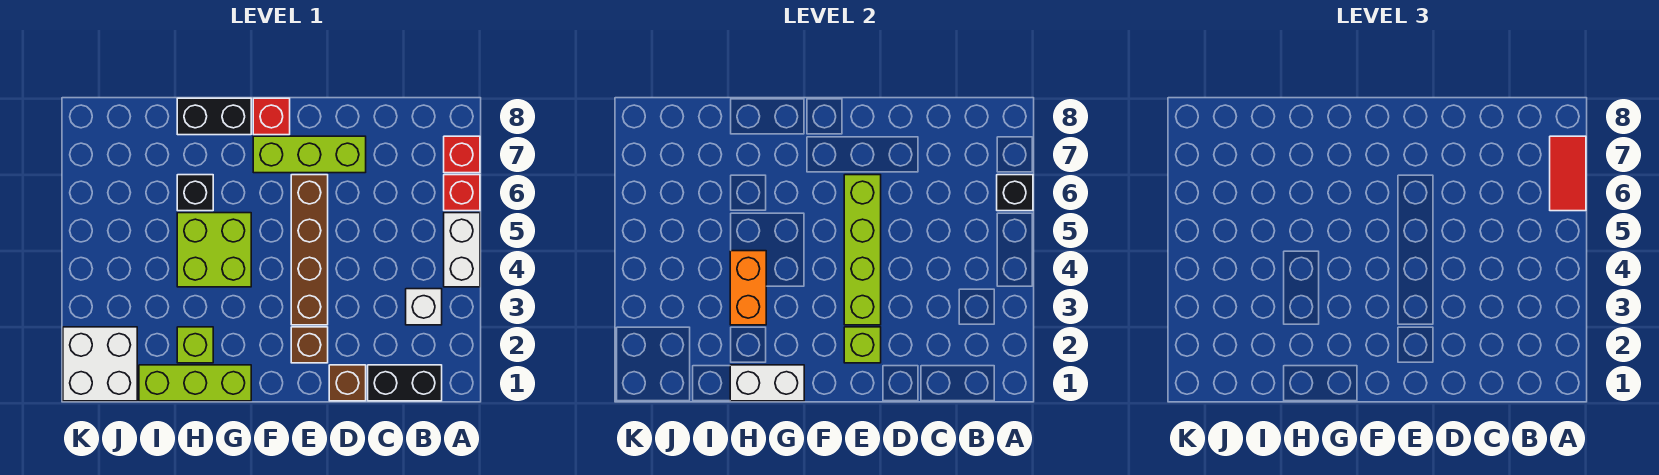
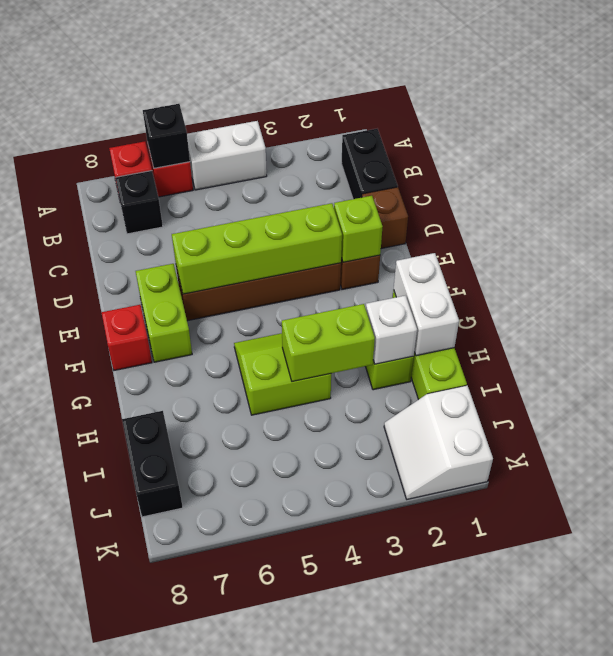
red tile A6:A7 level 3 -> none
white brick B3 level 1 -> white brick H2 level 2
lime brick D7:F7 level 1 -> lime brick E7:F7 level 1
lime brick G4:H5 level 1 -> lime slope G4:H5 level 1 top H
black brick G8:H8 level 1 -> black brick I8:J8 level 1
orange brick H3:H4 level 2 -> lime brick H3:H4 level 2
black brick H6 level 1 -> black brick B7 level 1
white brick J1:K2 level 1 -> white slope J1:K2 level 1 top 1

